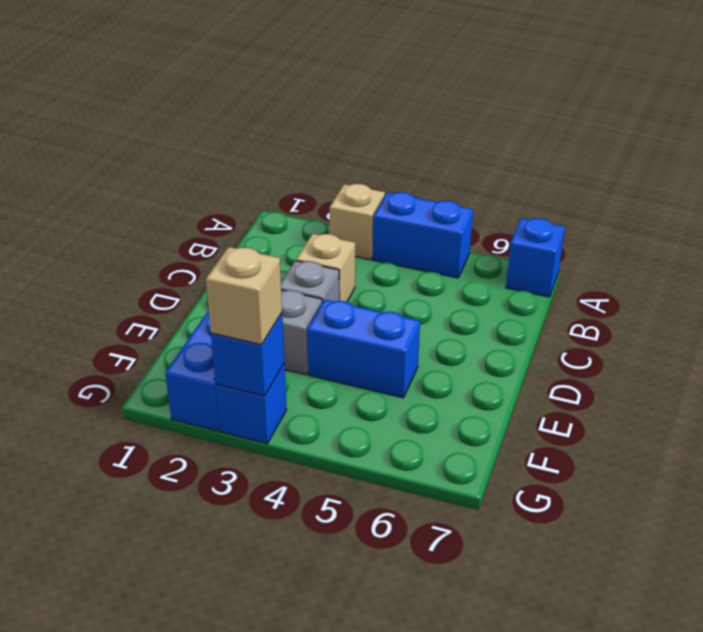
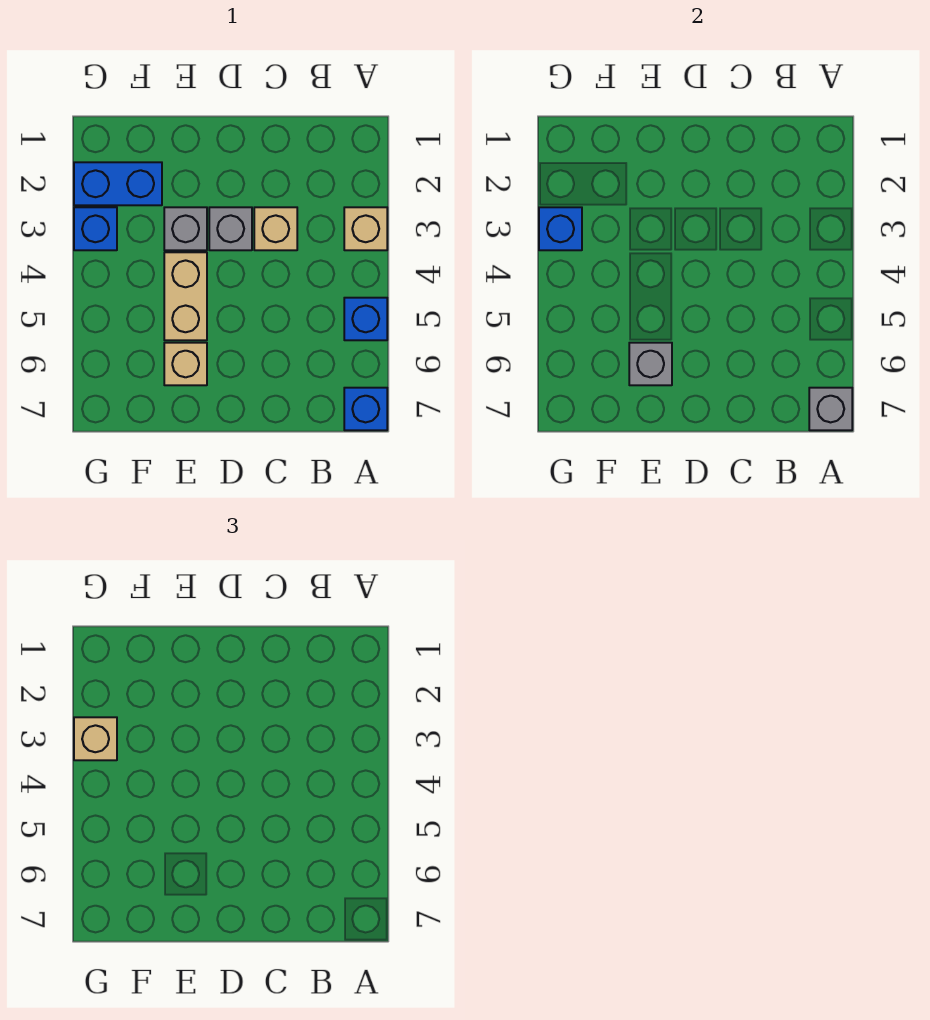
blue brick A4:A5 level 1 -> blue brick A5 level 1
none -> grey brick A7 level 2
blue brick E4:E5 level 1 -> tan brick E4:E5 level 1
none -> tan brick E6 level 1
none -> grey brick E6 level 2

